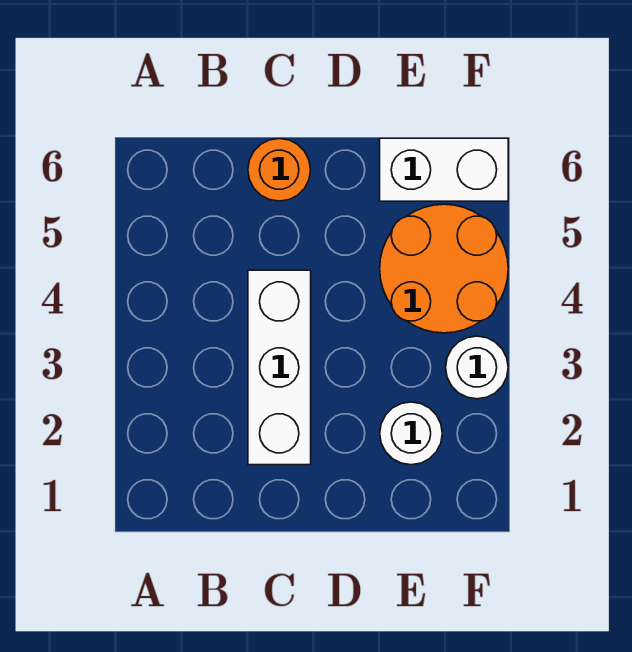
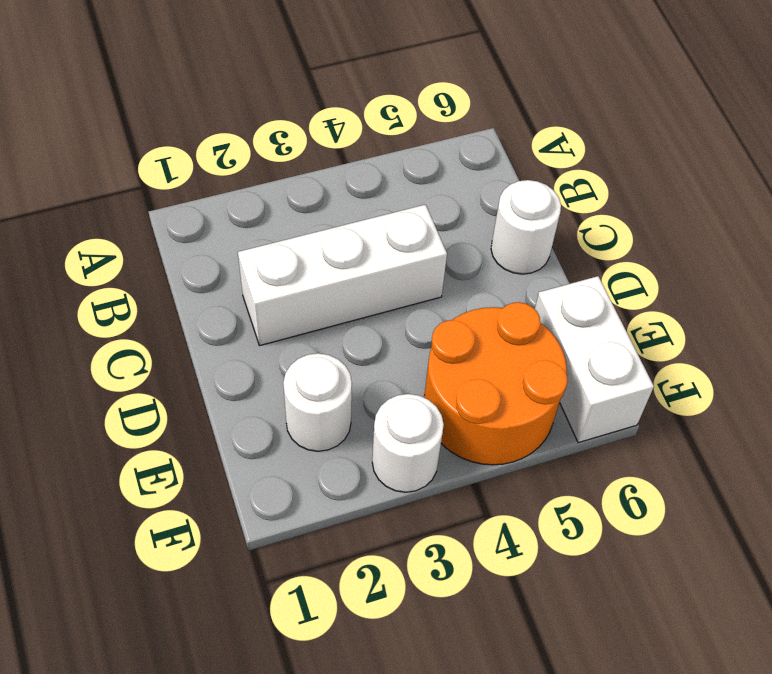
orange round brick C6 level 1 -> white round brick C6 level 1

